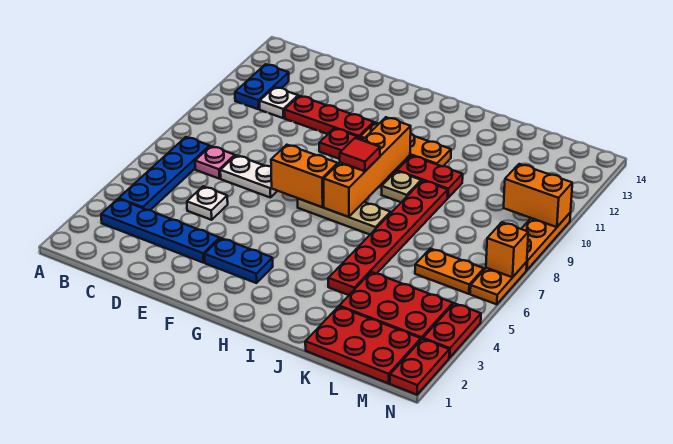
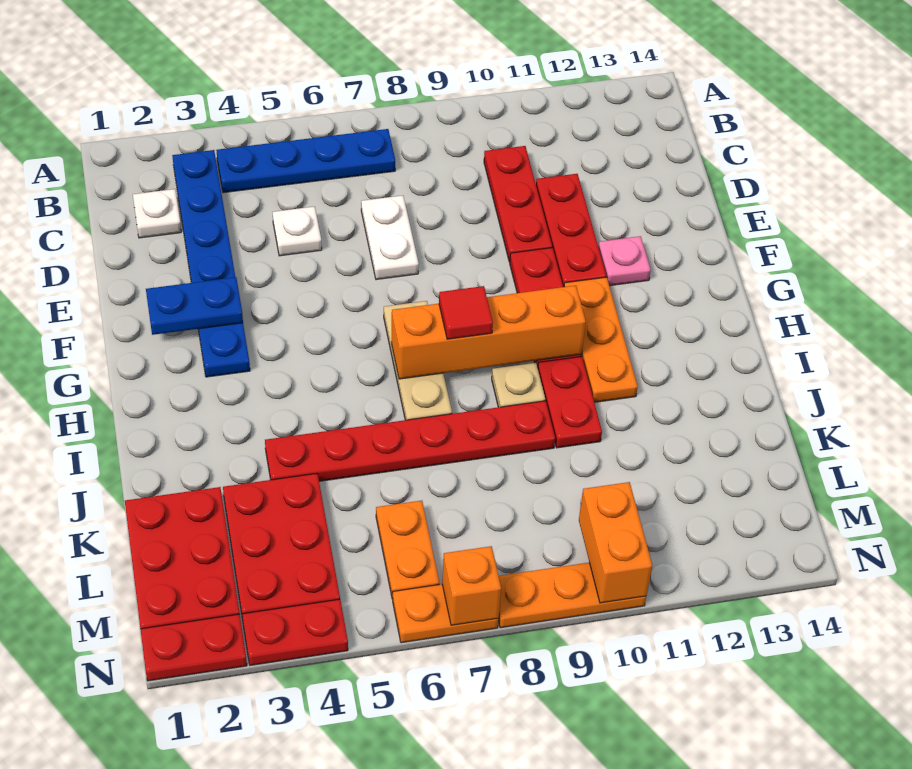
blue plate B11:B12 level 1 -> blue plate F2:F3 level 2
pink plate C7 level 1 -> pink plate F12 level 1
none -> red plate C10:E10 level 1
white plate C11 level 1 -> white plate C2 level 1
orange brick F7:G7 level 2 -> none

